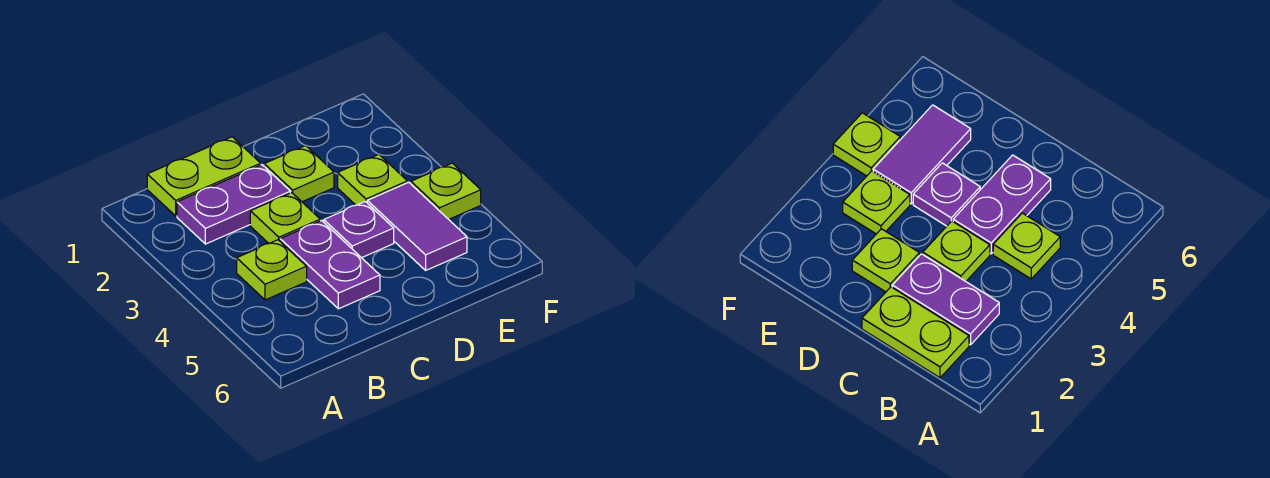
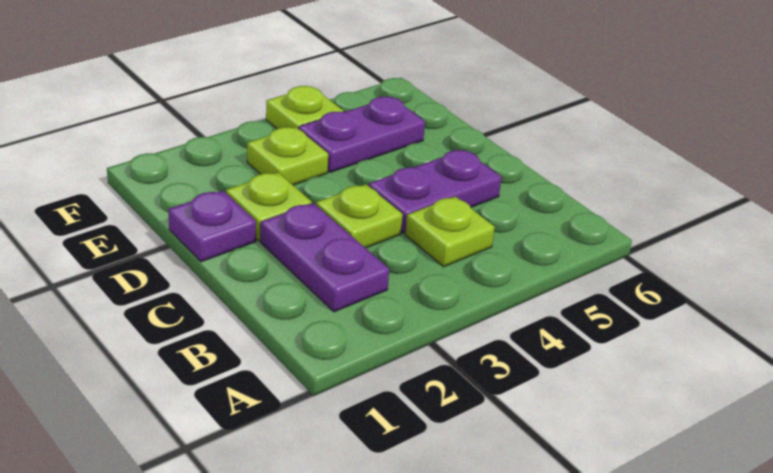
lime plate B1:C1 level 1 -> none
purple plate D4 level 1 -> purple plate D1 level 1
purple tile E4:E5 level 1 -> purple plate E4:E5 level 1

